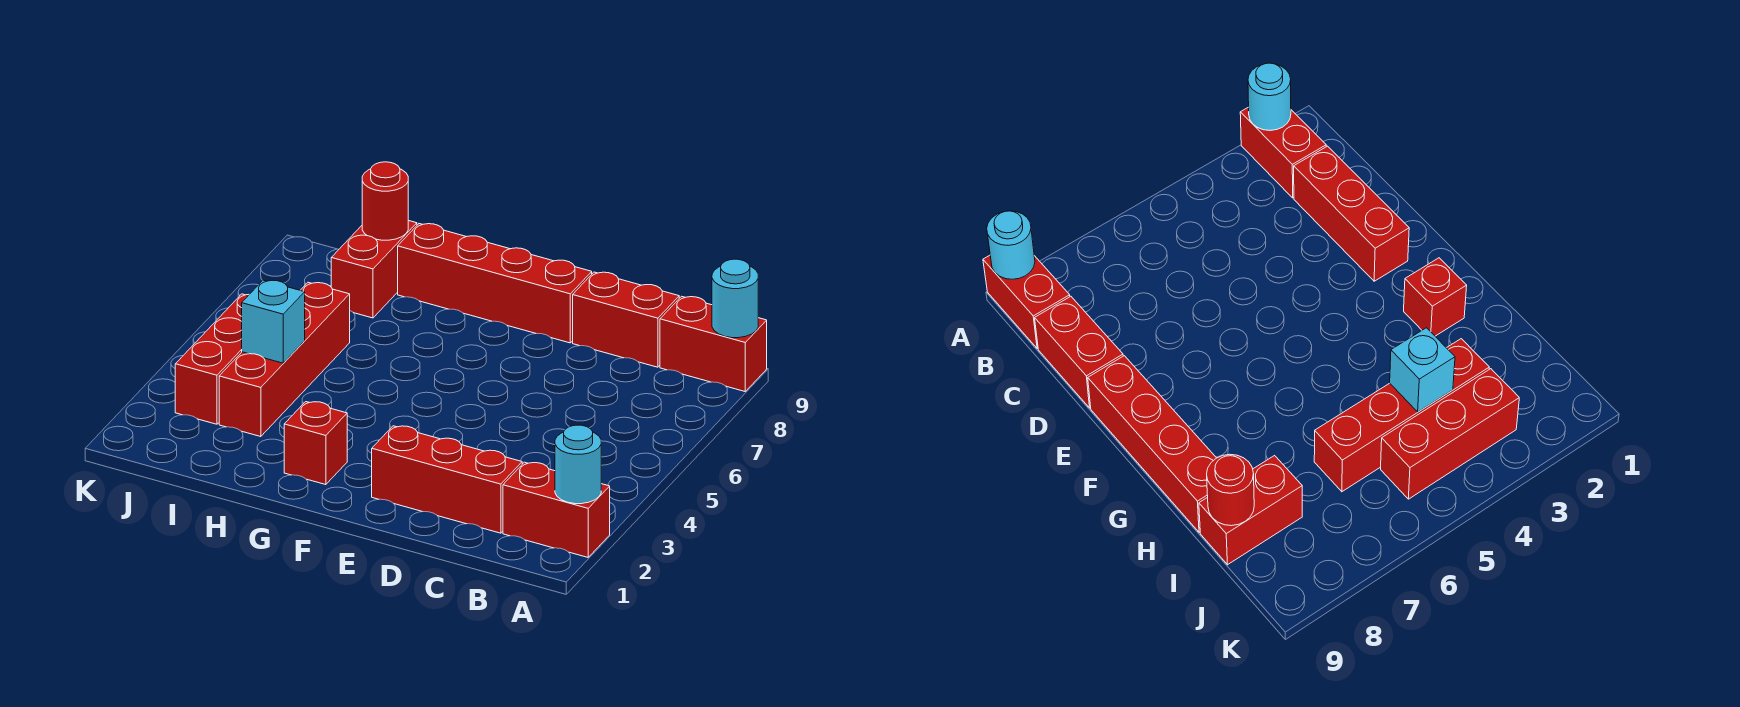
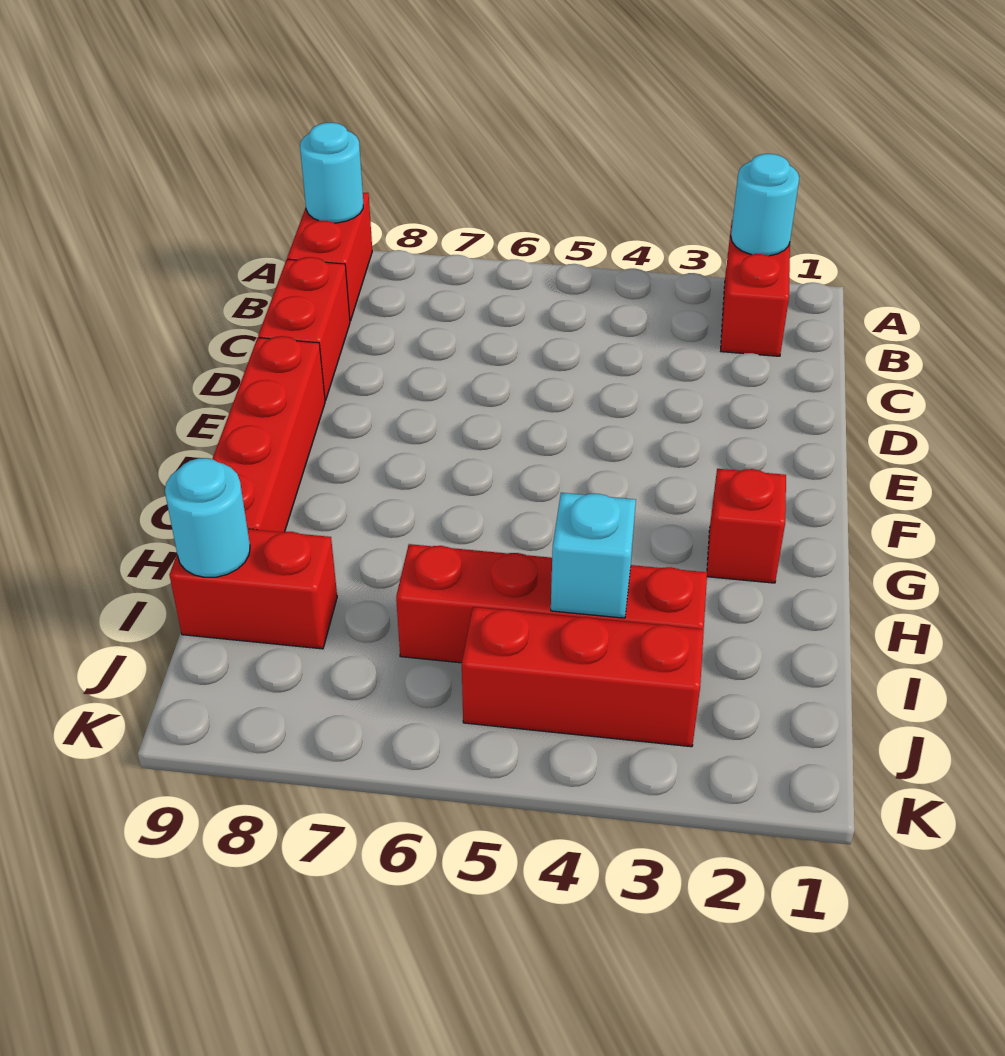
red brick C2:E2 level 1 -> none
red round brick I9 level 2 -> cyan round brick I9 level 2

